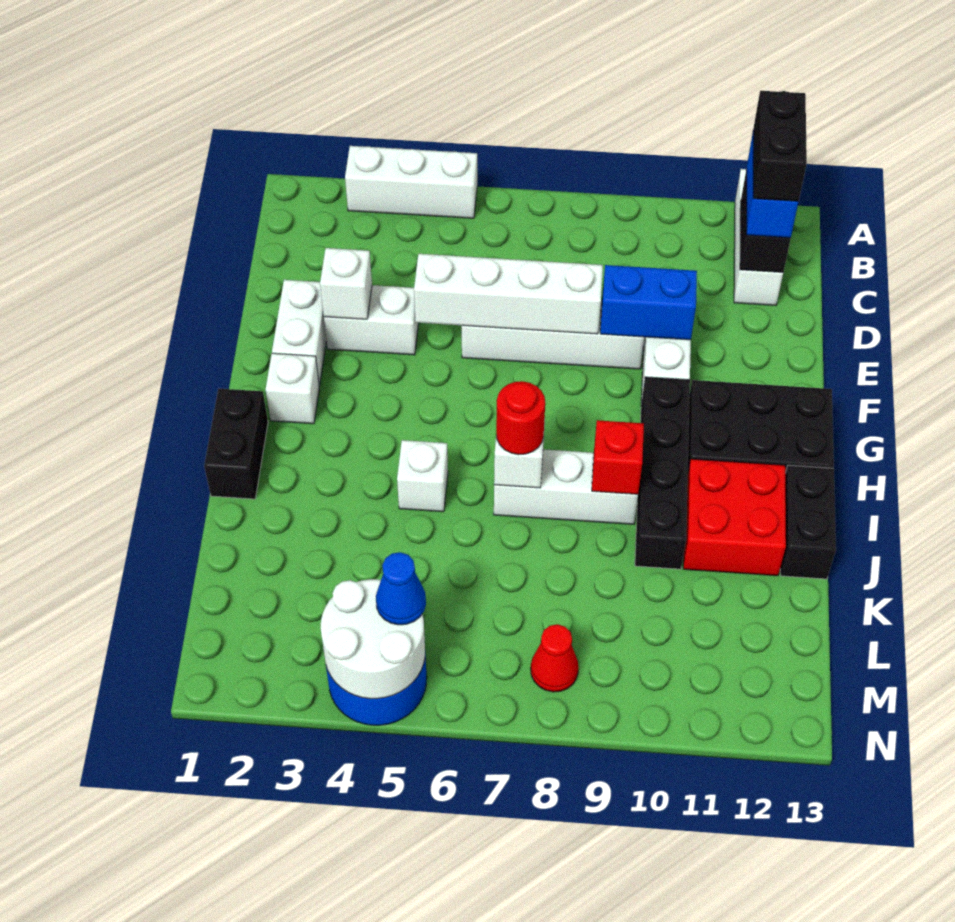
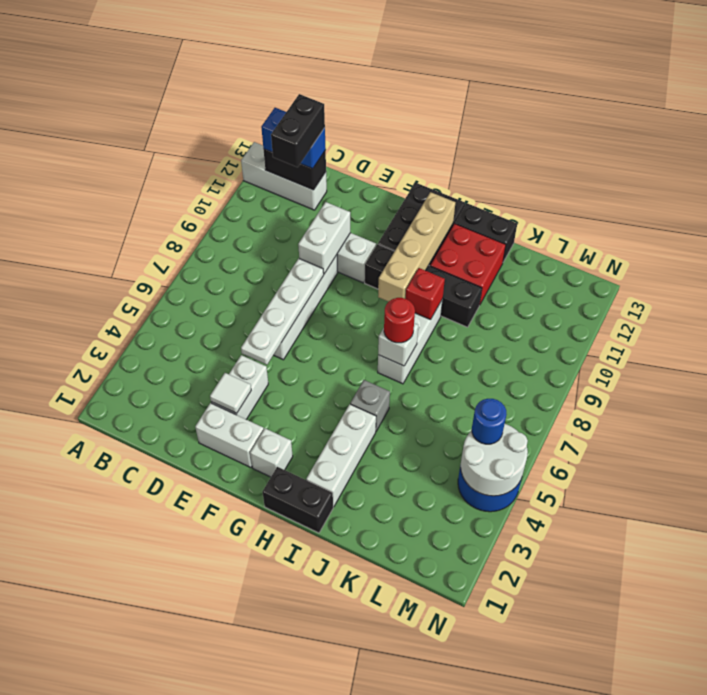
white brick A3:A5 level 1 -> white brick I2:I4 level 1
black brick B12:C12 level 4 -> black brick C11:C12 level 4
white brick E3 level 2 -> white tile E3 level 2
white brick E5:E8 level 2 -> white plate E5:E8 level 2
blue brick E9:E10 level 2 -> white brick E9:E10 level 2
none -> tan brick H9:H12 level 2
white brick I5 level 1 -> grey brick I5 level 1
blue cone M5 level 3 -> blue round brick M5 level 3
red cone M8 level 1 -> none

